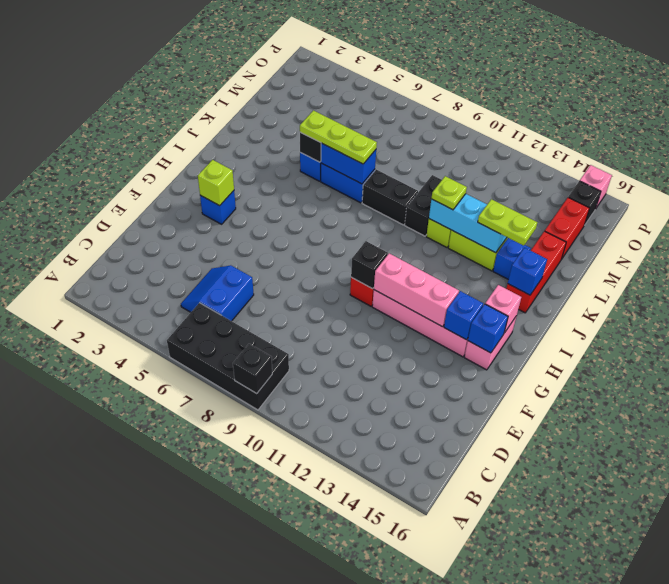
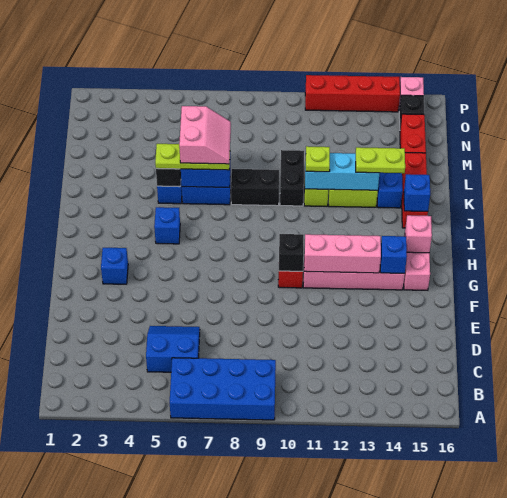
black brick A6:B9 level 1 -> blue brick A6:B9 level 1
black brick A9 level 2 -> none
blue slope C5:D6 level 1 top 6 -> blue slope C5:D6 level 1 top C
lime brick G3 level 2 -> none
blue brick G15 level 2 -> blue brick I5 level 1
none -> pink slope K6:L7 level 4 top 6
none -> red brick P11:P14 level 1

